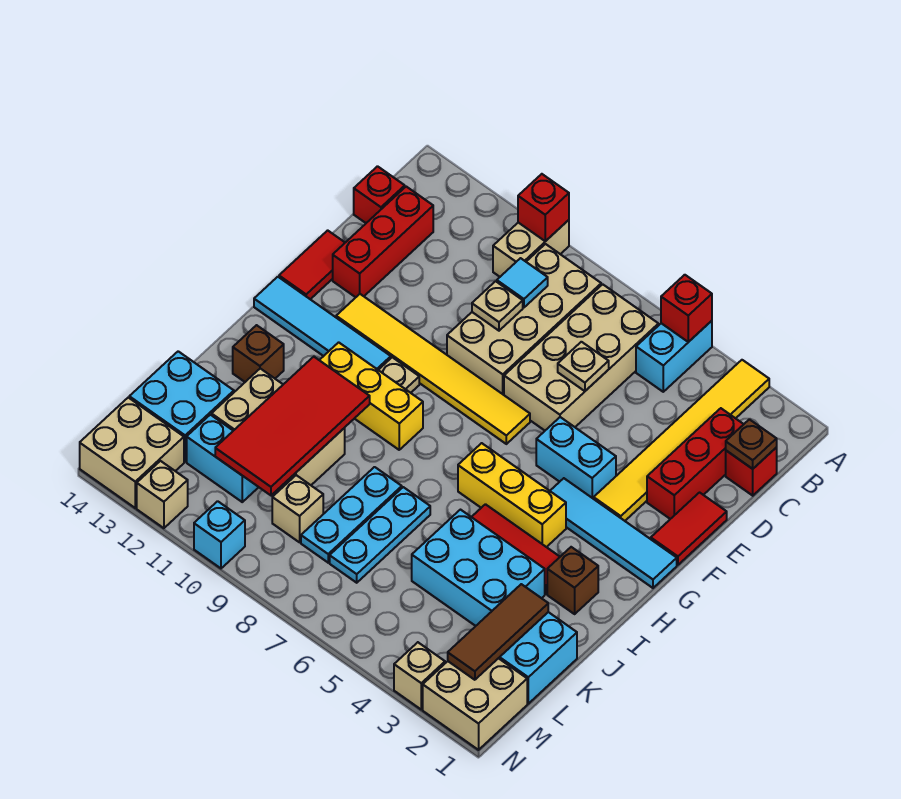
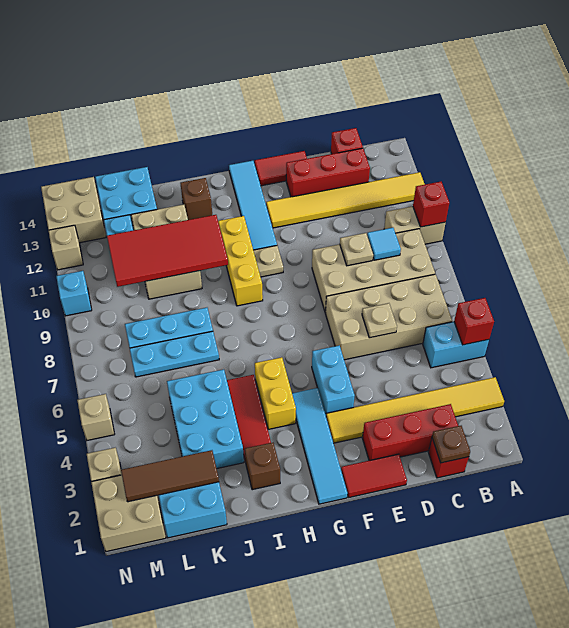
yellow tile F7:F12 level 1 -> yellow tile A12:F12 level 1
yellow brick H4:H6 level 1 -> yellow brick H4:H5 level 1
tan brick L9 level 1 -> tan brick N5 level 1

